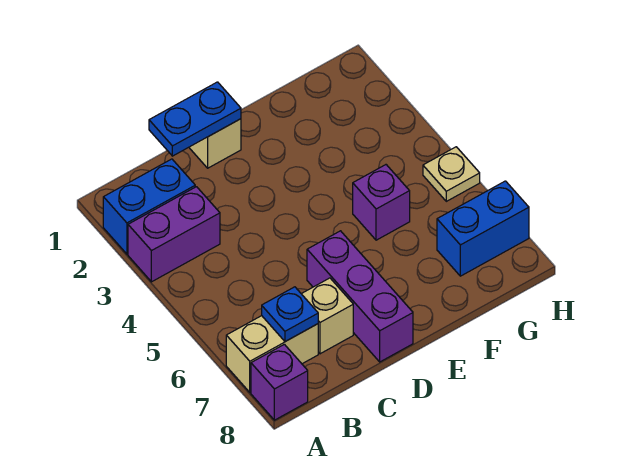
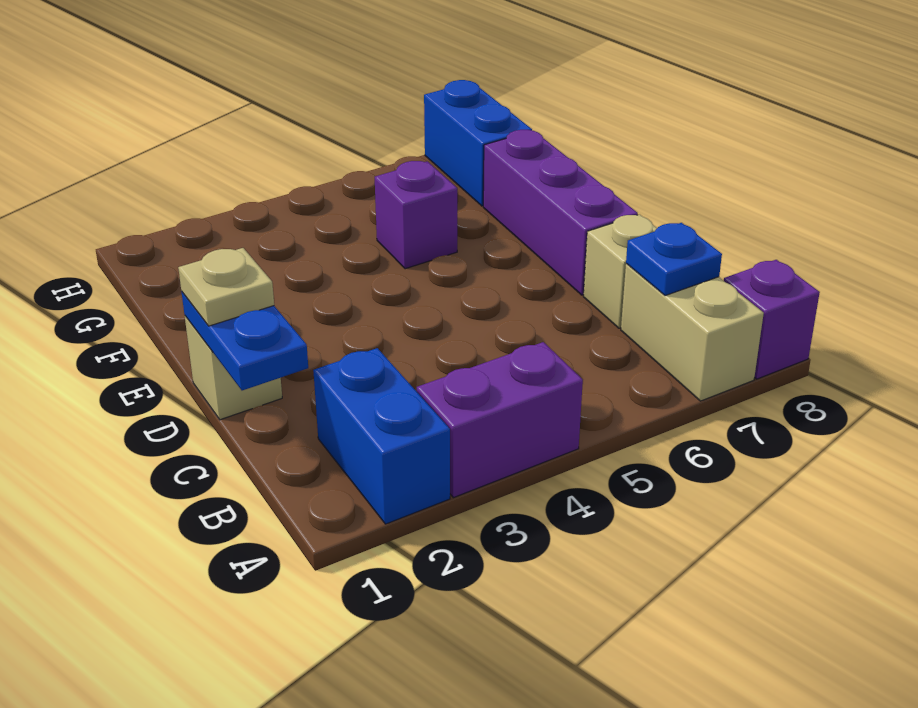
purple brick A3:B3 level 1 -> purple brick A3:A4 level 1
purple brick D6:D8 level 1 -> purple brick D7:F7 level 1
tan plate H5 level 1 -> tan plate D1 level 3

